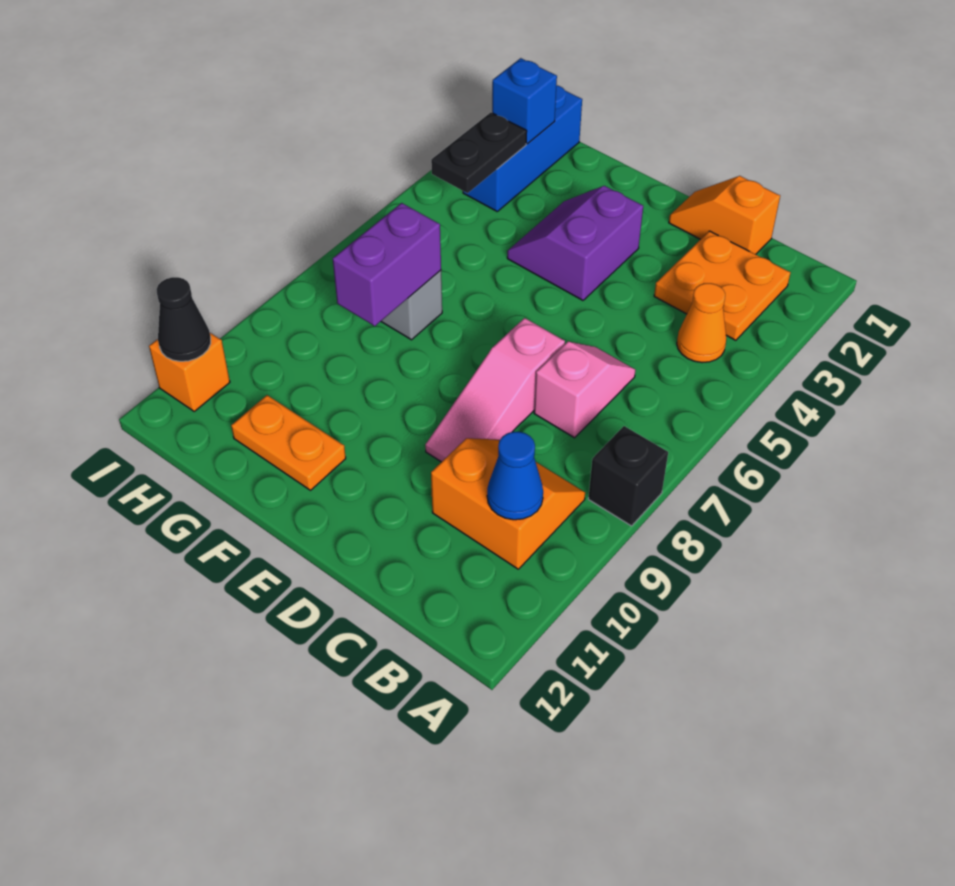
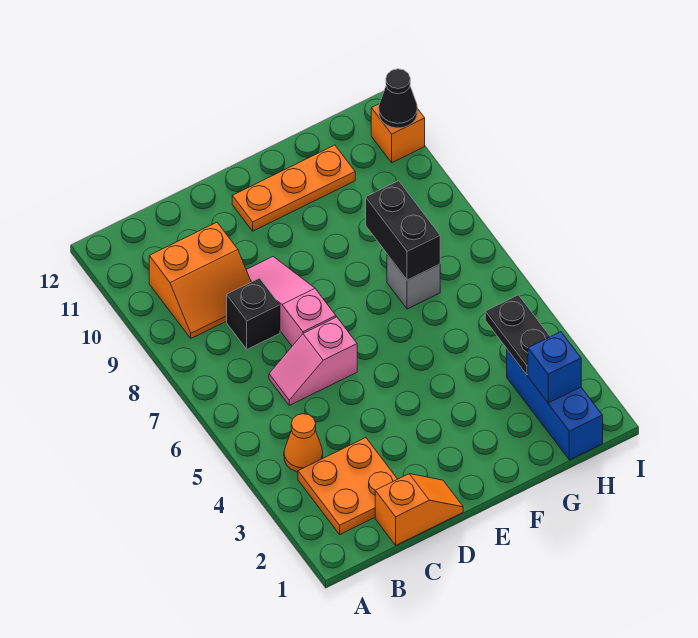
black brick A8 level 1 -> black brick C8 level 1
blue cone B10 level 2 -> none
pink slope C6:C7 level 1 top 7 -> pink slope C6:D6 level 1 top D
purple slope E3:F4 level 1 top E -> none
orange plate F11:G11 level 1 -> orange plate E11:G11 level 1
purple brick G7:G8 level 2 -> black brick G7:G8 level 2

